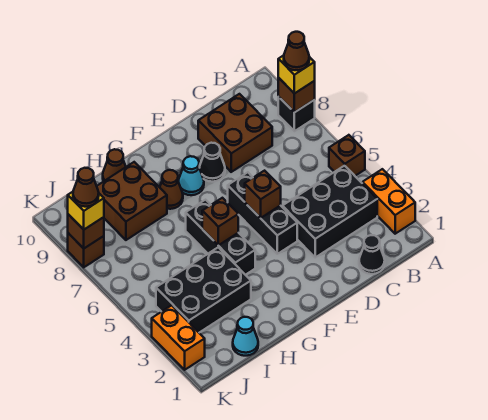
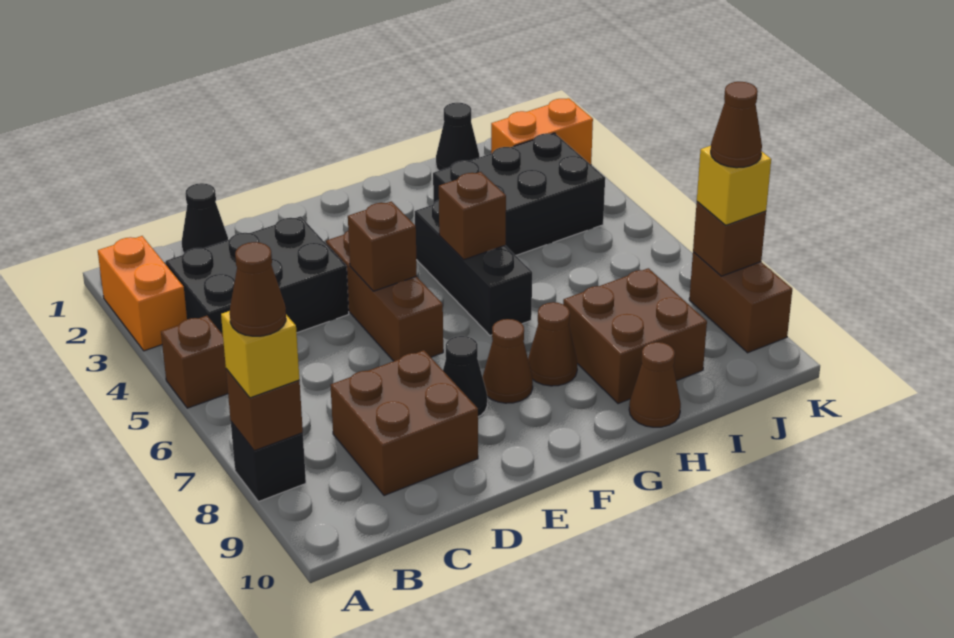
black brick E4:E6 level 1 -> brown brick E4:E6 level 1
cyan cone F8 level 1 -> brown cone F8 level 1
cyan cone I1 level 1 -> black cone I1 level 1
orange brick K2:K3 level 1 -> orange brick J2:K2 level 1
brown brick K8 level 1 -> brown brick K8:K9 level 1

